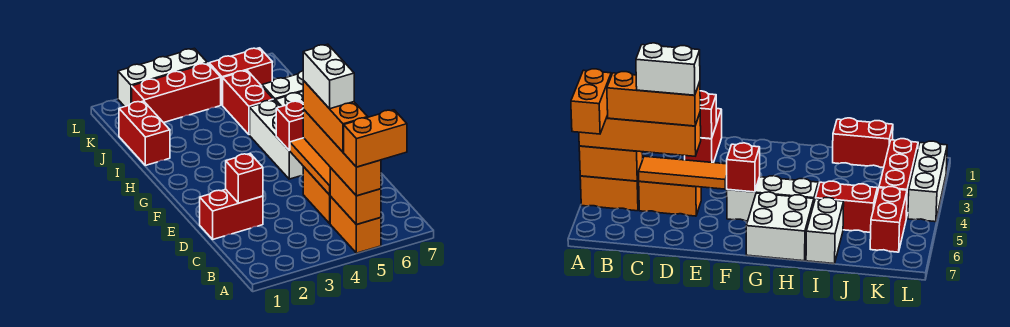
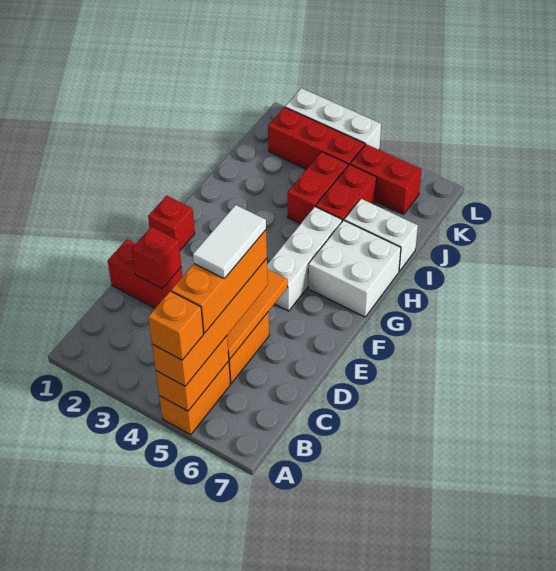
orange brick A5:A6 level 4 -> orange brick A5 level 4
white brick C5:D5 level 5 -> white tile C5:D5 level 5
red brick F5 level 2 -> red brick F1 level 1
red brick I1:J1 level 1 -> red brick I4:J4 level 1

